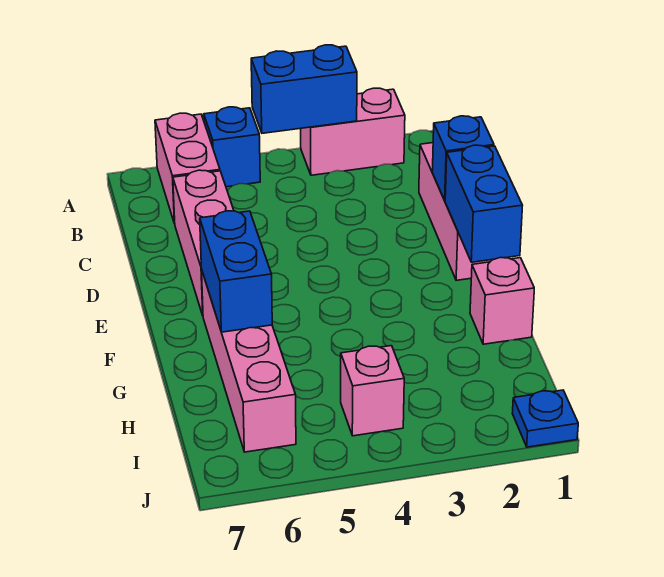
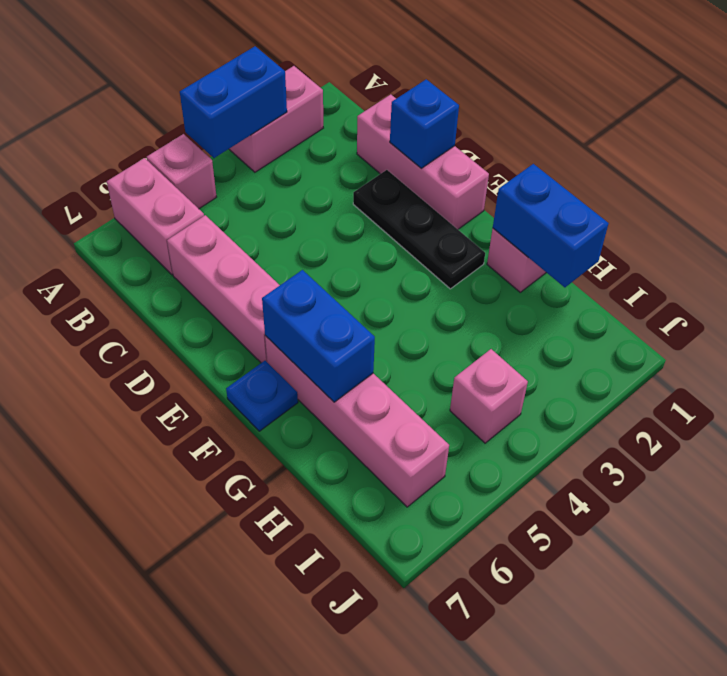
blue brick A5 level 1 -> pink brick A5 level 1
none -> black plate D2:F2 level 1
blue brick E1:F1 level 2 -> blue brick G1:H1 level 2
blue plate J1 level 1 -> blue plate F7 level 1

